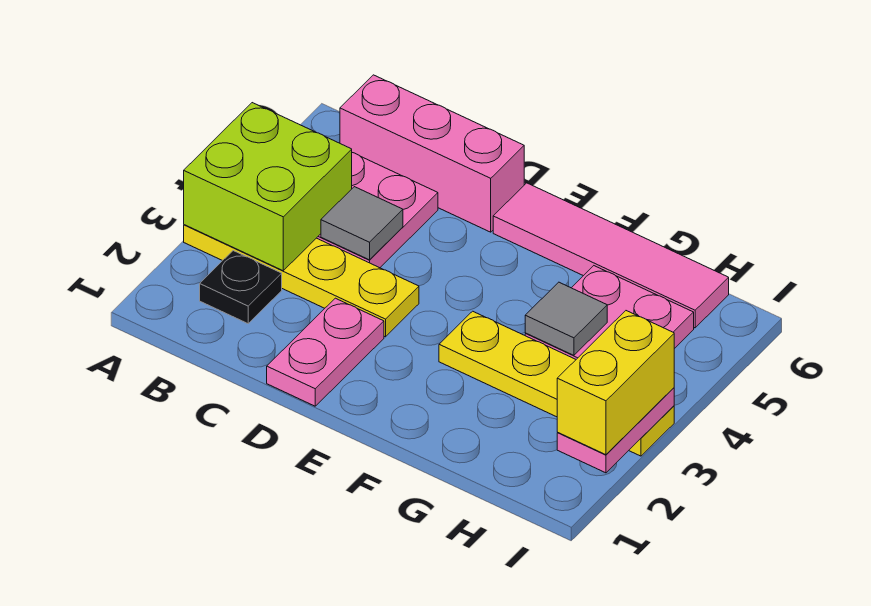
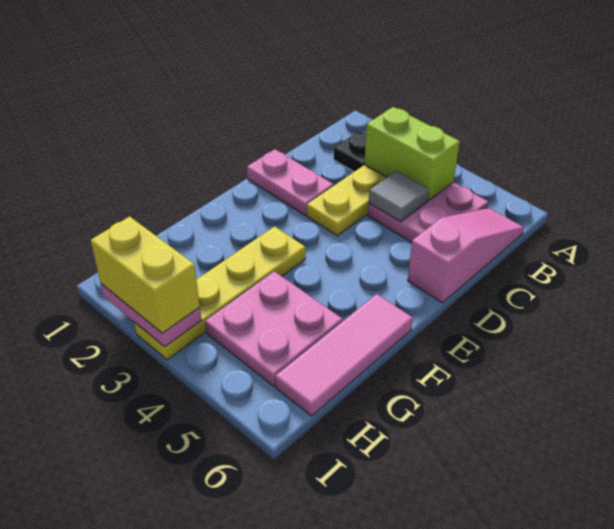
lime brick A3:B4 level 2 -> lime brick B3:B4 level 2
pink brick B6:D6 level 1 -> pink slope B6:D6 level 1 top D
pink tile E6:H6 level 1 -> pink tile F6:H6 level 1
grey tile G4 level 2 -> none

